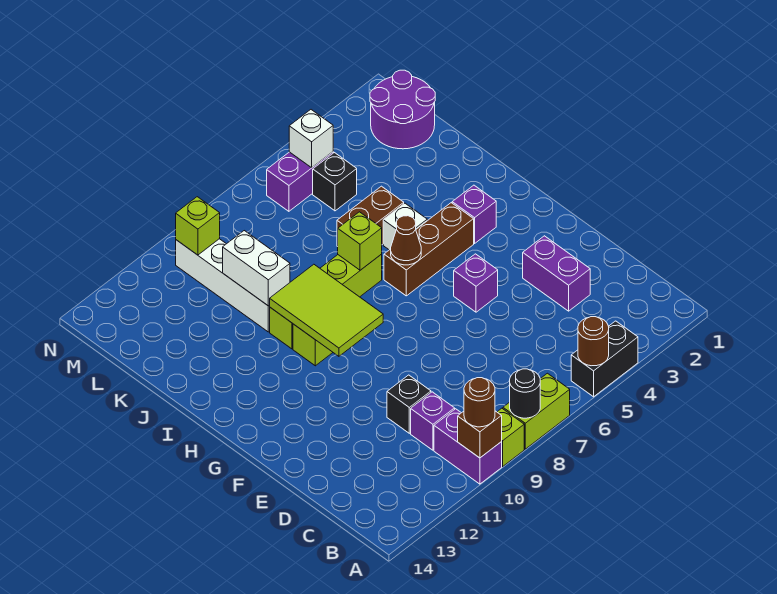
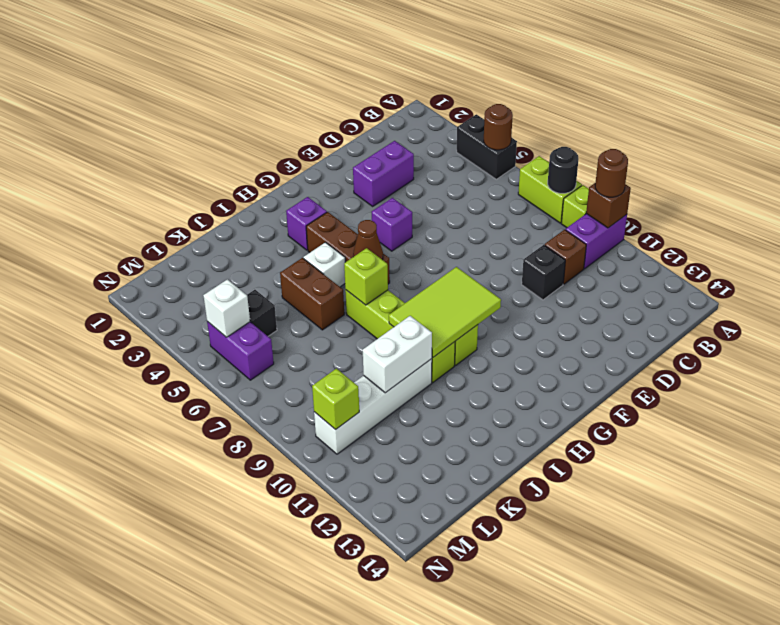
purple brick C10 level 1 -> brown brick C10 level 1
purple round brick L1:M2 level 1 -> none

